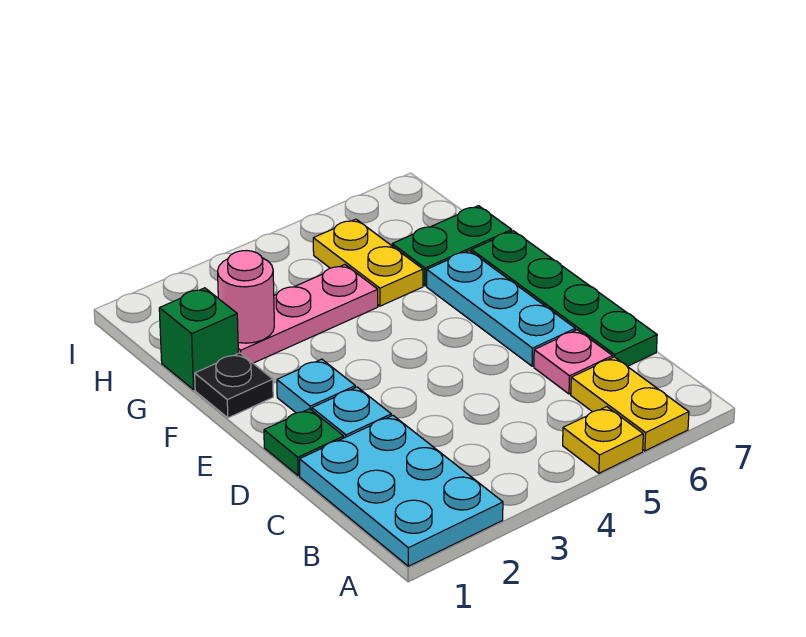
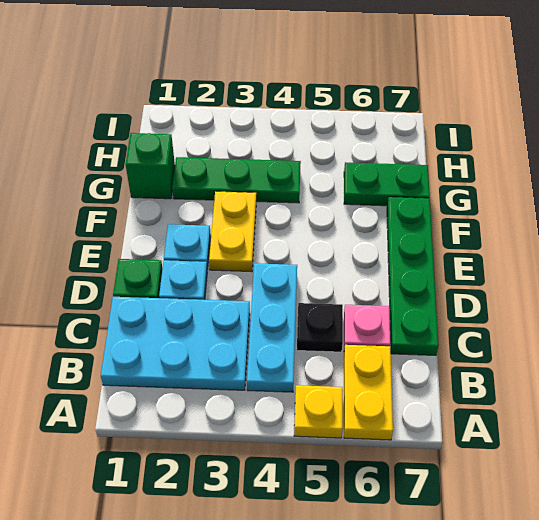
cyan plate A1:C2 level 1 -> cyan plate B1:C3 level 1
cyan plate D6:F6 level 1 -> cyan plate B4:D4 level 1
black plate F1 level 1 -> black plate C5 level 1
pink plate G2:G4 level 1 -> green plate G2:G4 level 1
pink round brick G2 level 2 -> none
yellow plate G5:H5 level 1 -> yellow plate E3:F3 level 1

